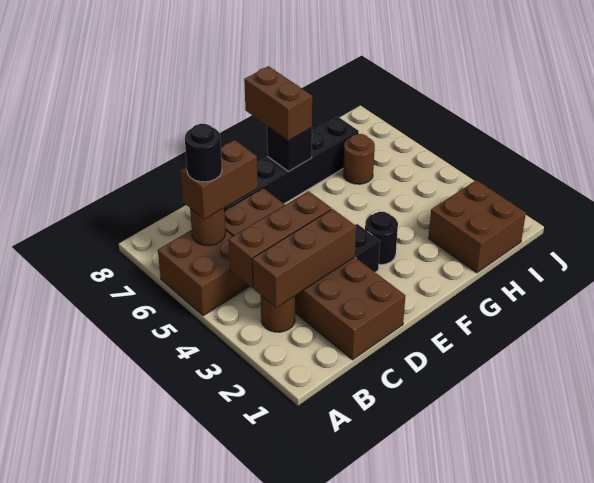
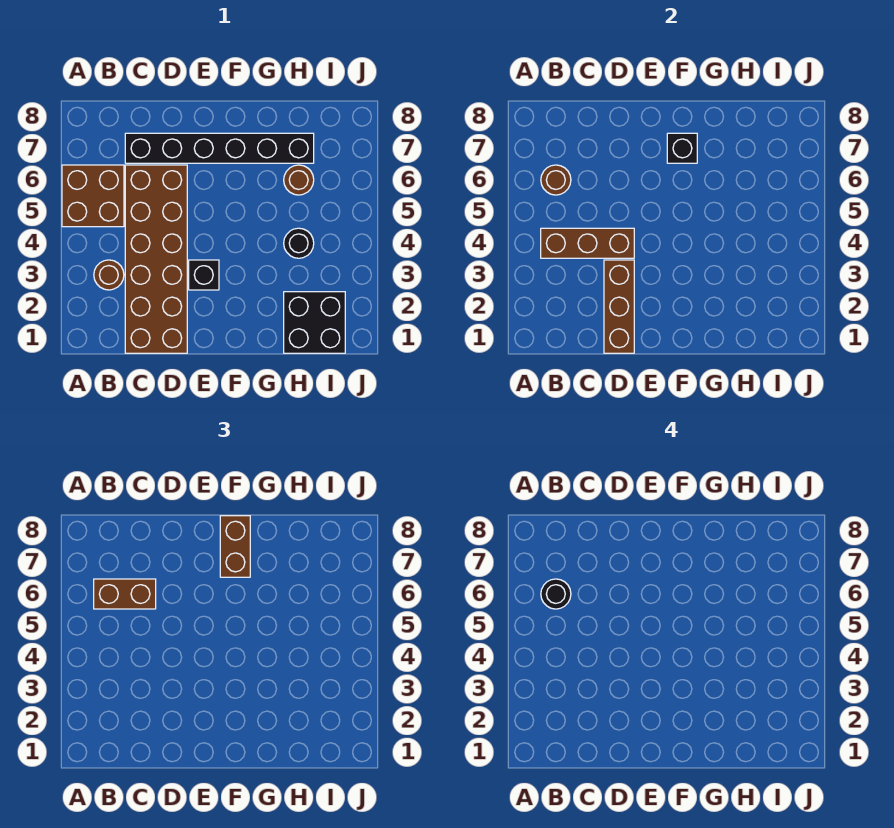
brown brick B3:D3 level 2 -> brown brick D1:D3 level 2
black round brick F3 level 1 -> black round brick H4 level 1
brown brick H1:I2 level 1 -> black brick H1:I2 level 1

